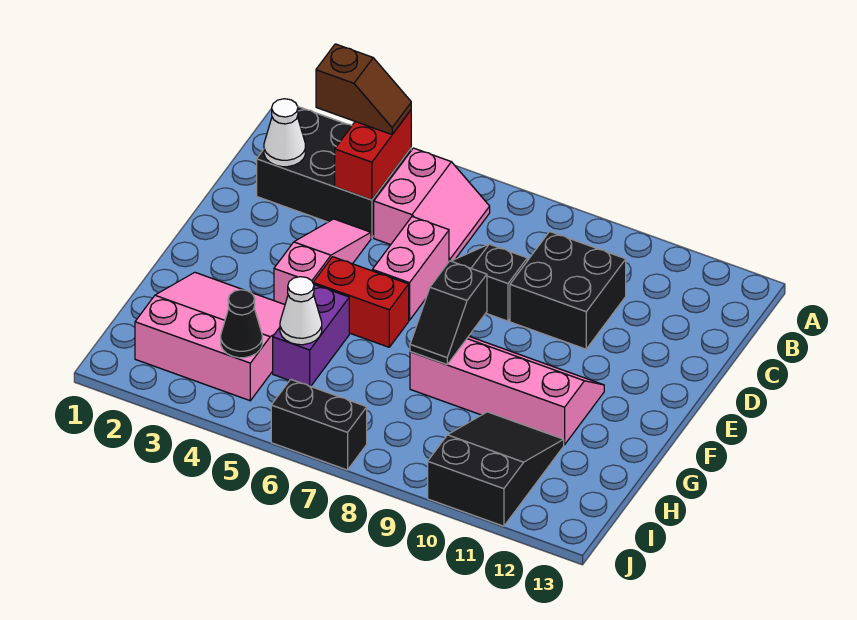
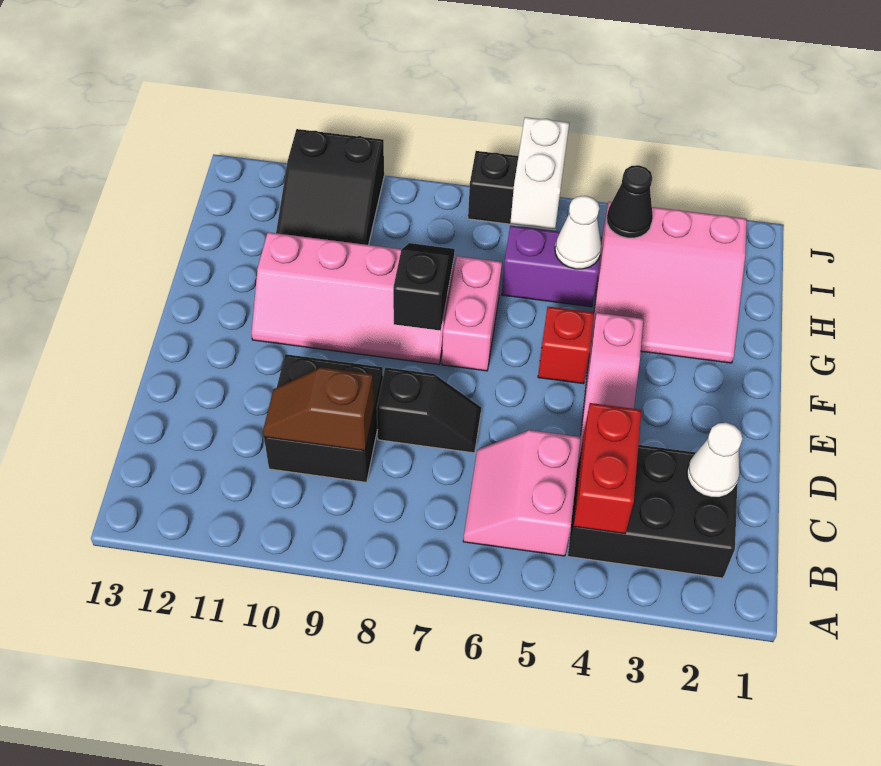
brown slope B3:B4 level 3 top 3 -> brown slope C9:C10 level 2 top 9
pink brick D6:E6 level 1 -> pink brick F7:G7 level 1
red brick F5:F6 level 1 -> red brick F5 level 1
purple brick G5:H5 level 1 -> purple brick H5:H6 level 1
none -> white brick I6:J6 level 2

